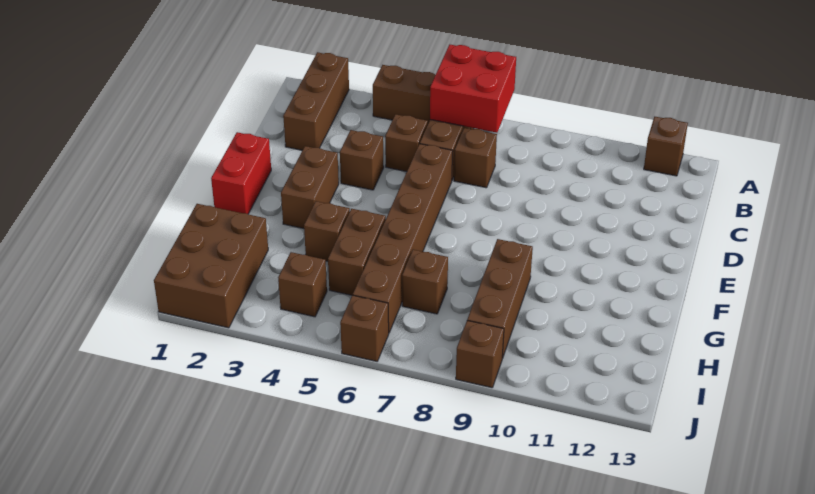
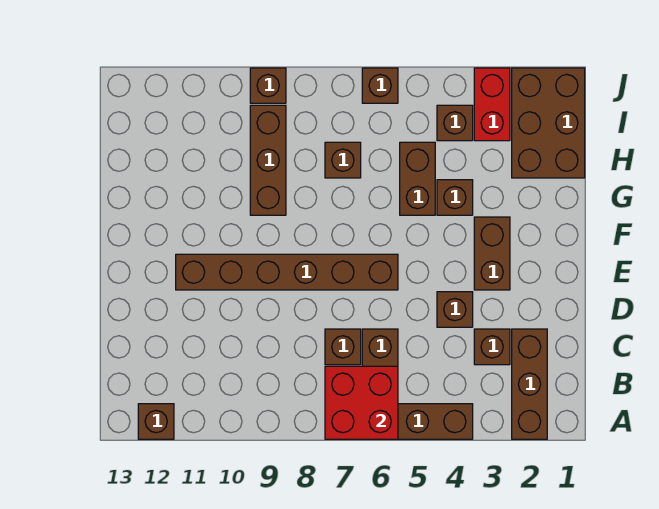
brown brick C5 level 1 -> brown brick C3 level 1
brown brick D6:I6 level 1 -> brown brick E6:E11 level 1
red brick E1:F1 level 1 -> red brick I3:J3 level 1

